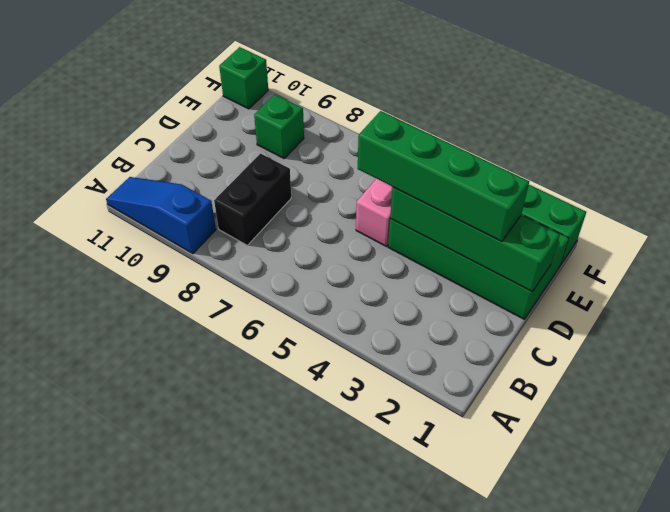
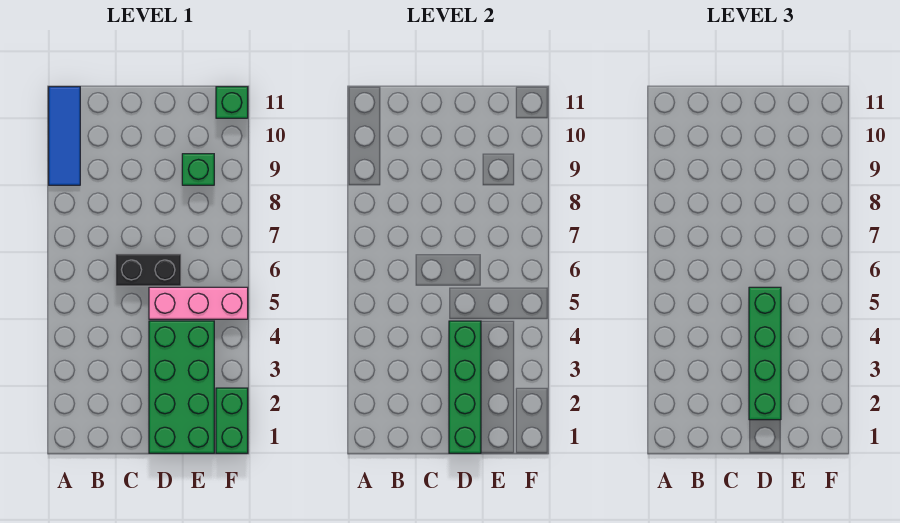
blue slope A9:A11 level 1 top 9 -> blue tile A9:A11 level 1
black brick B8:C8 level 1 -> black brick C6:D6 level 1

